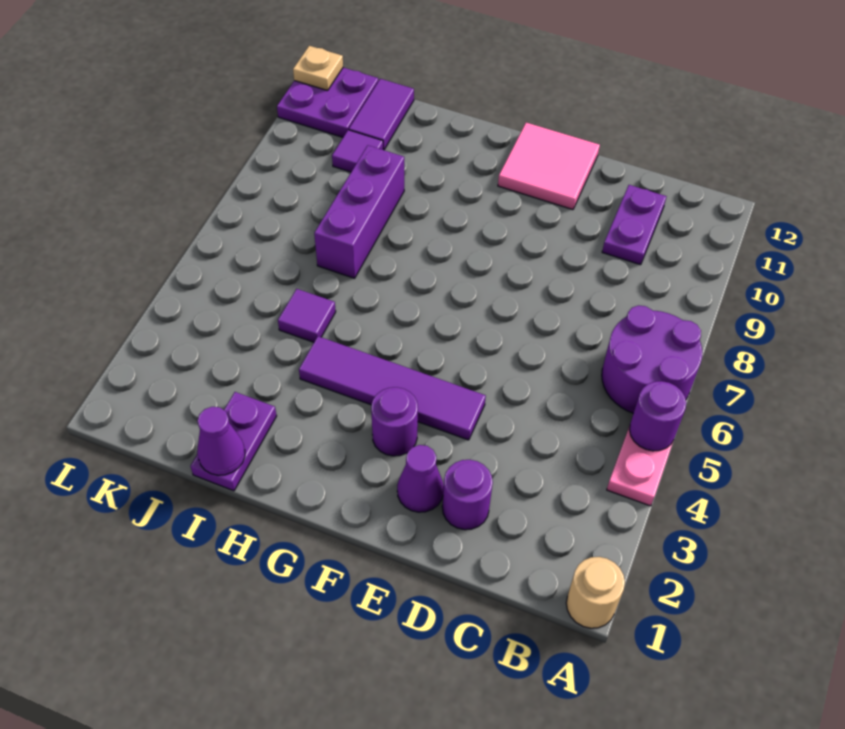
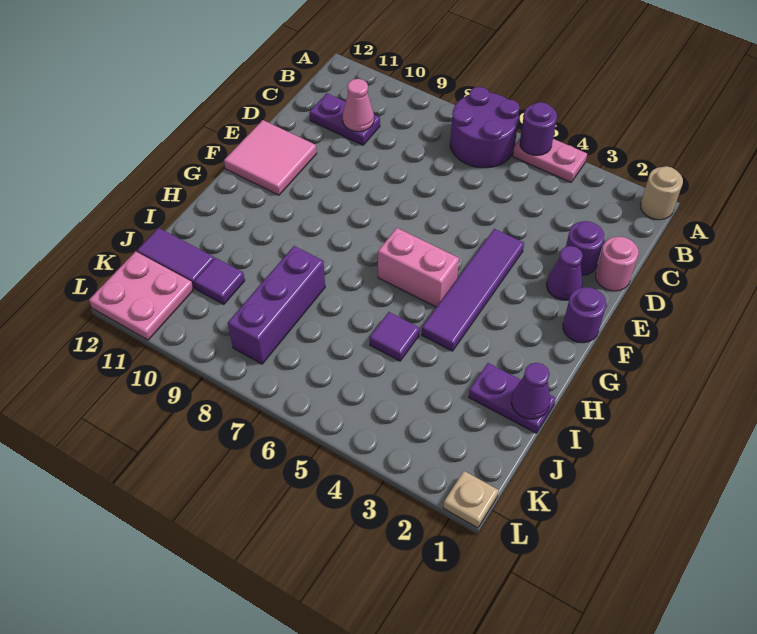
none -> pink cone C10 level 2
none -> pink round brick D1 level 1
purple round brick F3 level 1 -> purple round brick F1 level 1
none -> pink brick G5:G6 level 1
purple brick I7:I9 level 1 -> purple brick I8:K8 level 1
purple plate K11:L12 level 1 -> pink plate K11:L12 level 1
tan plate L12 level 2 -> tan plate L1 level 1

